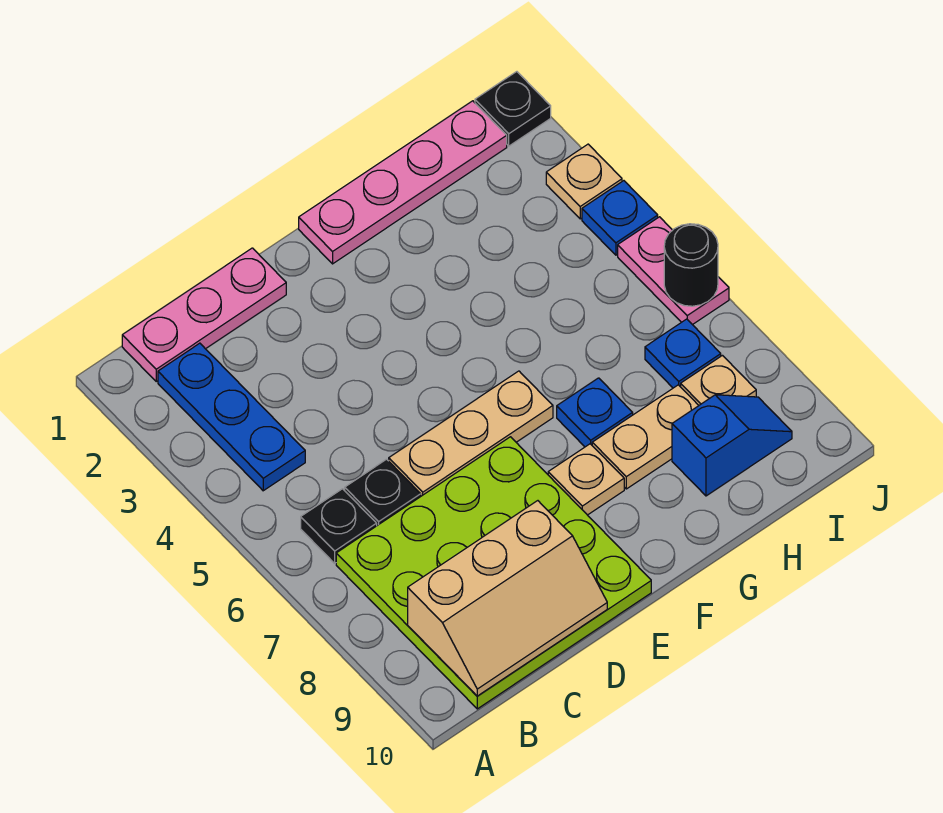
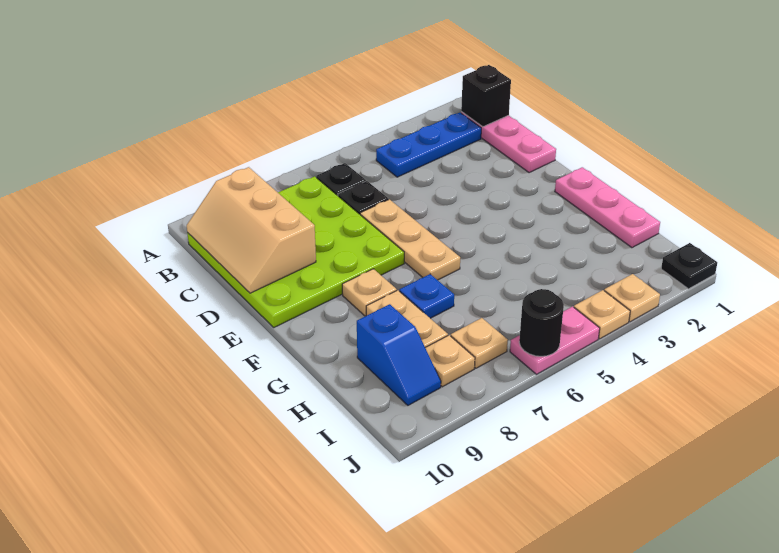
none -> black brick B1 level 2
pink plate F1:I1 level 1 -> pink plate F1:H1 level 1
blue plate I7 level 1 -> tan plate I7 level 1
blue plate J4 level 1 -> tan plate J4 level 1

